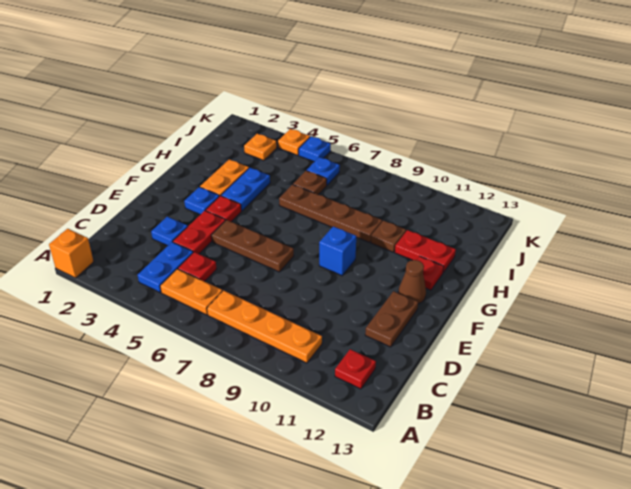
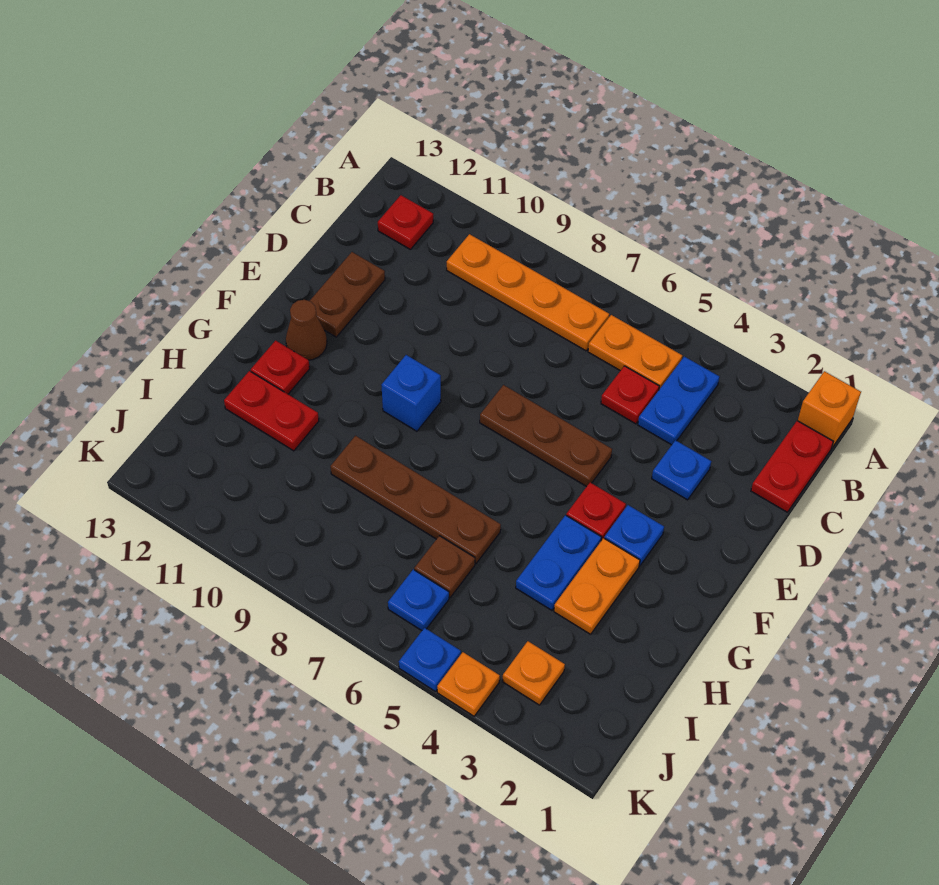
red plate D4:E4 level 1 -> red plate B1:C1 level 1
brown plate H10 level 1 -> none

